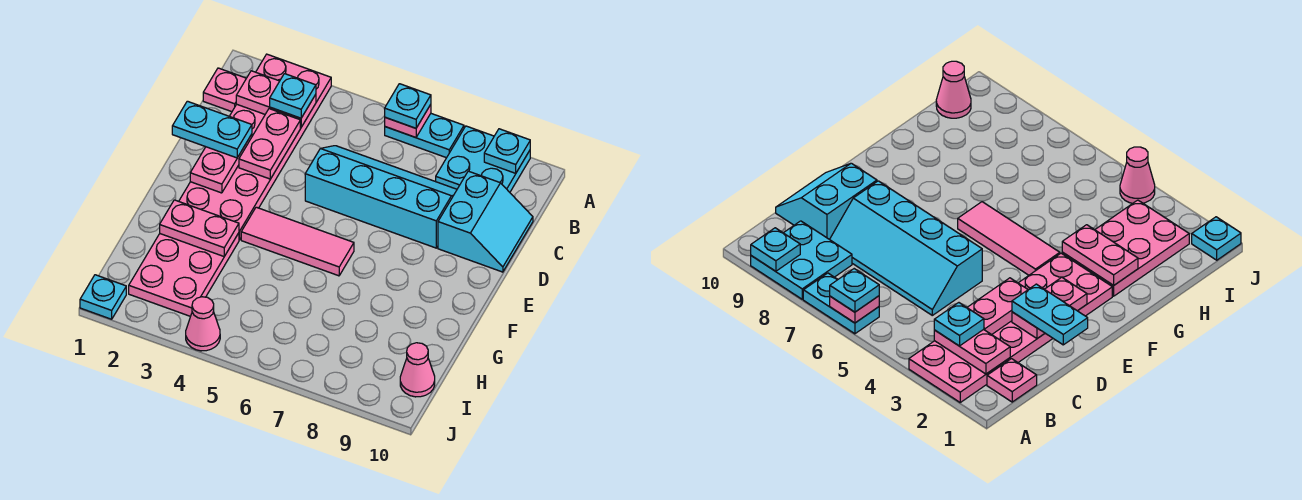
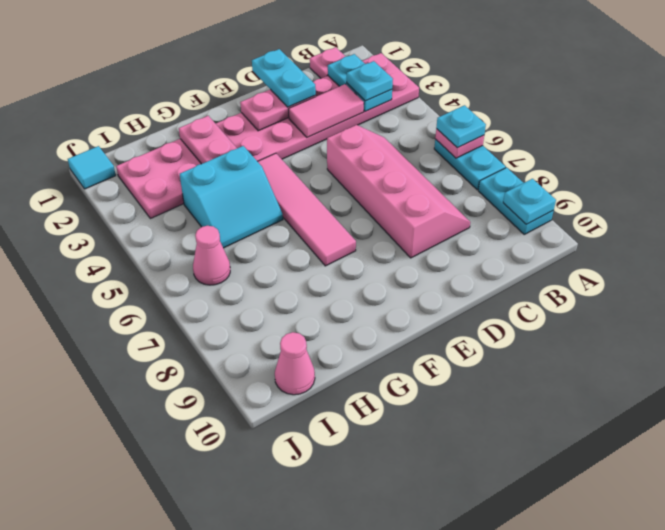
cyan plate A8:B9 level 1 -> cyan plate A8:A9 level 1
pink plate B2:B3 level 2 -> cyan plate B2:B3 level 2
pink plate C3:D3 level 2 -> pink tile C3:D3 level 2
cyan slope C5:D8 level 1 top D -> pink slope C5:D8 level 1 top D
cyan slope C9:D10 level 1 top 9 -> cyan slope G4:H5 level 1 top 4
pink tile F4:F6 level 1 -> pink tile F4:F7 level 1
cyan plate J1 level 1 -> cyan tile J1 level 1
pink cone J4 level 1 -> pink cone I6 level 1

